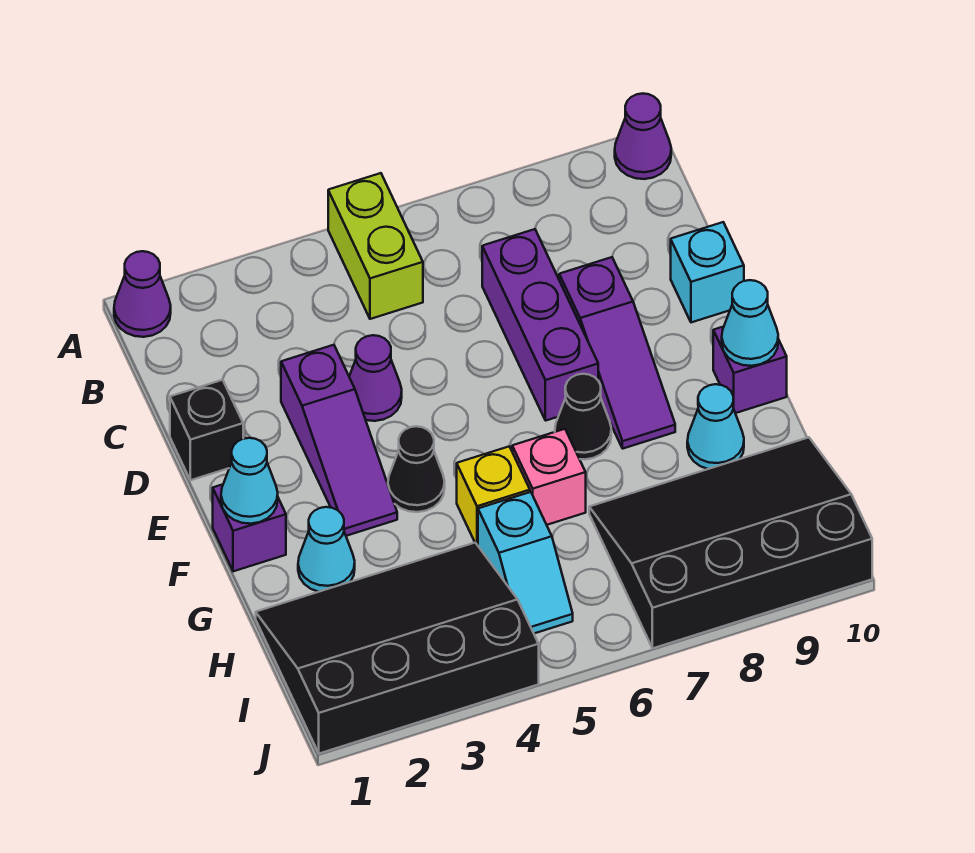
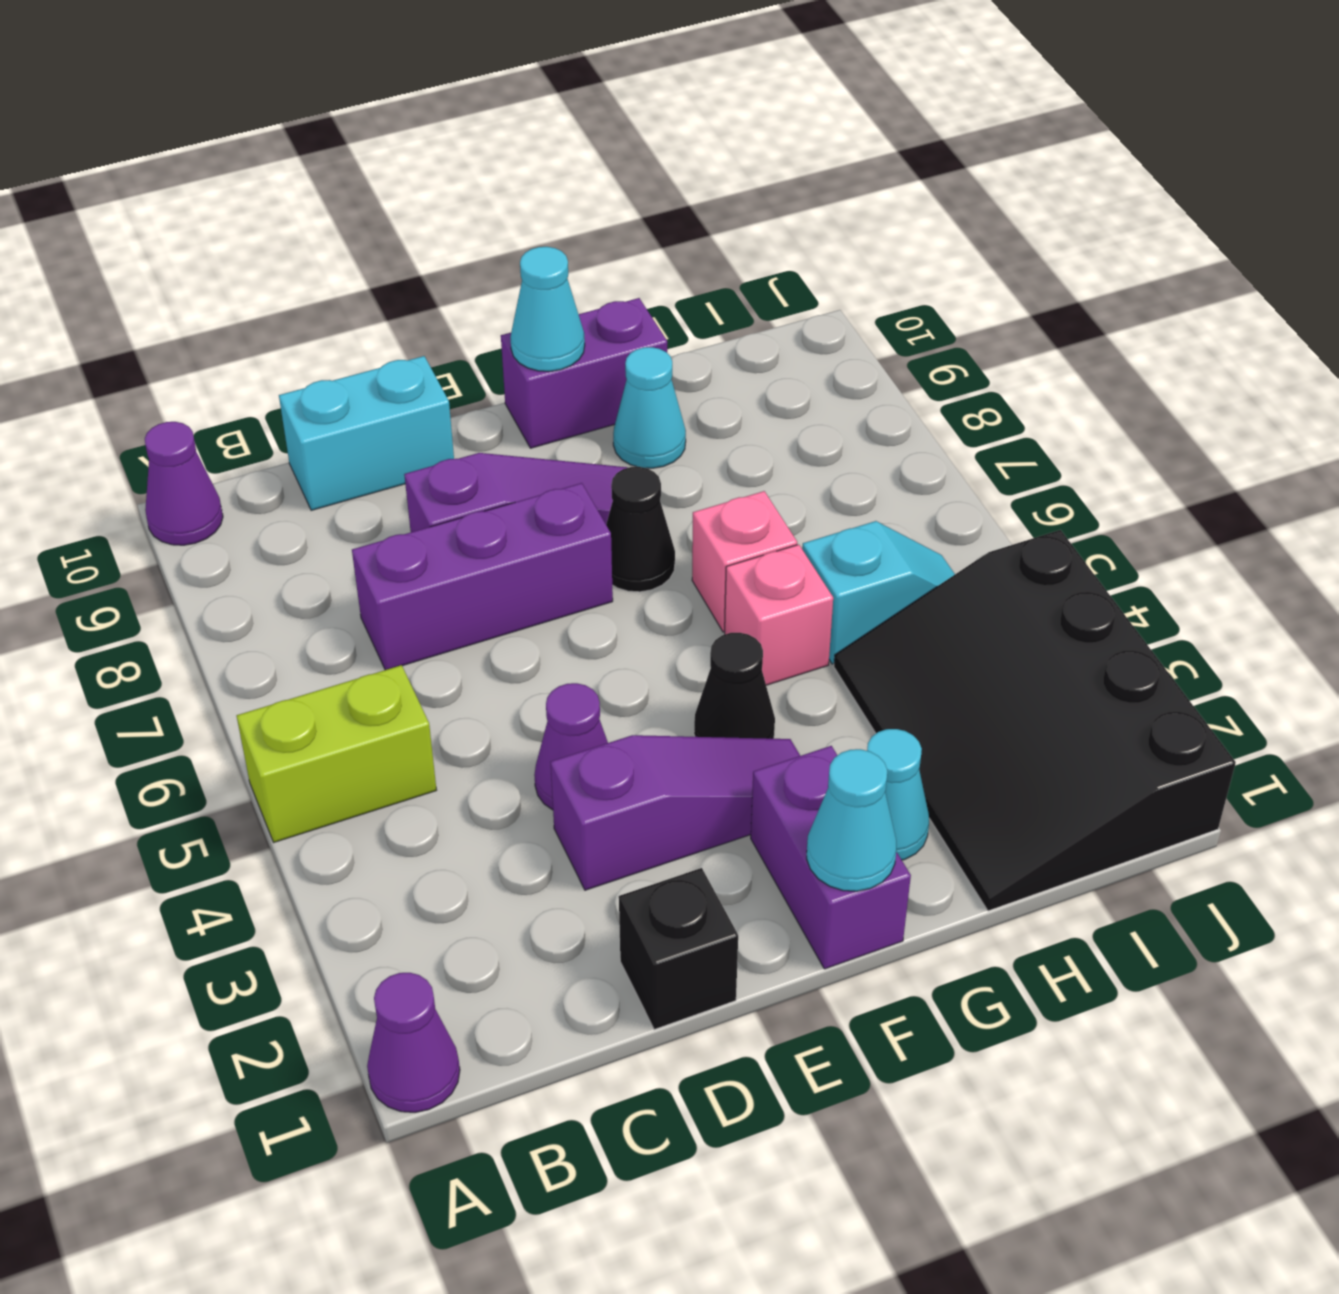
cyan brick D10 level 1 -> cyan brick C10:D10 level 1
purple brick F1 level 1 -> purple brick F1:F2 level 1
purple brick F10 level 1 -> purple brick F10:G10 level 1
yellow brick G5 level 1 -> pink brick G5 level 1
black slope H7:J10 level 1 top J -> none

